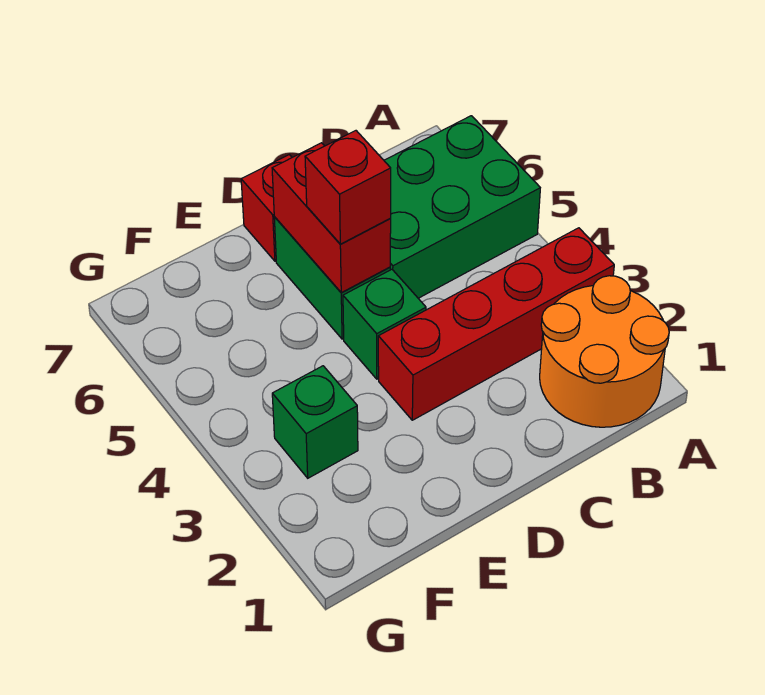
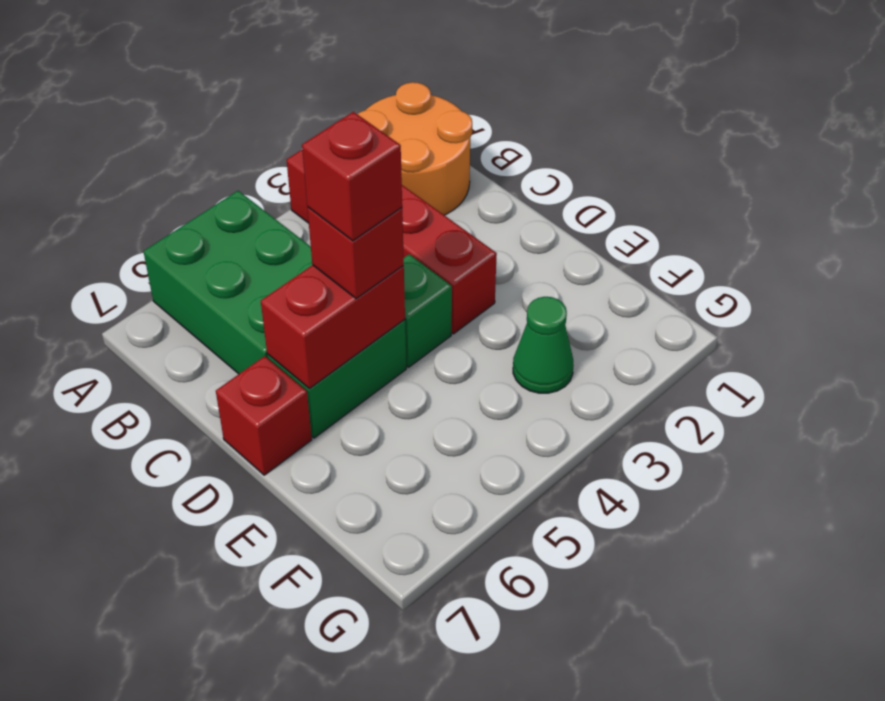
none -> red brick D5 level 4
green brick F3 level 1 -> green cone F3 level 1

